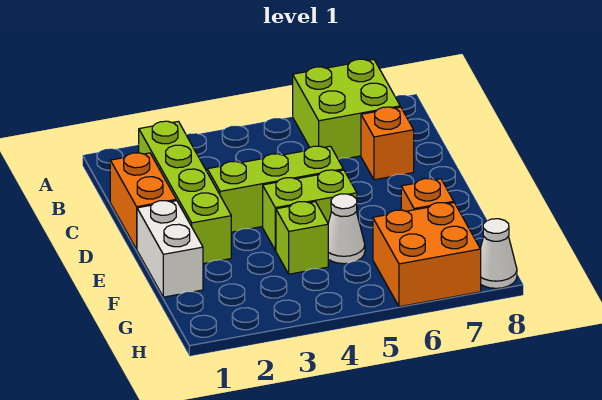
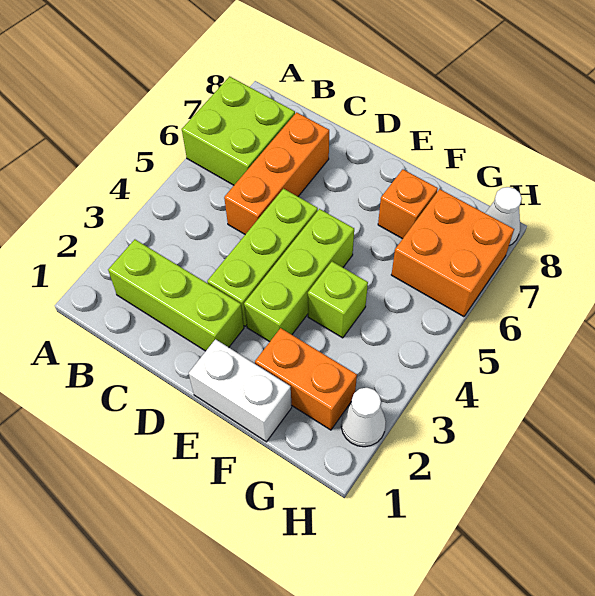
lime brick B2:E2 level 1 -> lime brick B2:D2 level 1
orange brick C1:D1 level 1 -> orange brick F2:G2 level 1
orange brick C7 level 1 -> orange brick C5:C7 level 1
lime brick E4:E5 level 1 -> lime brick E3:E5 level 1
white cone F5 level 1 -> white cone H2 level 1

